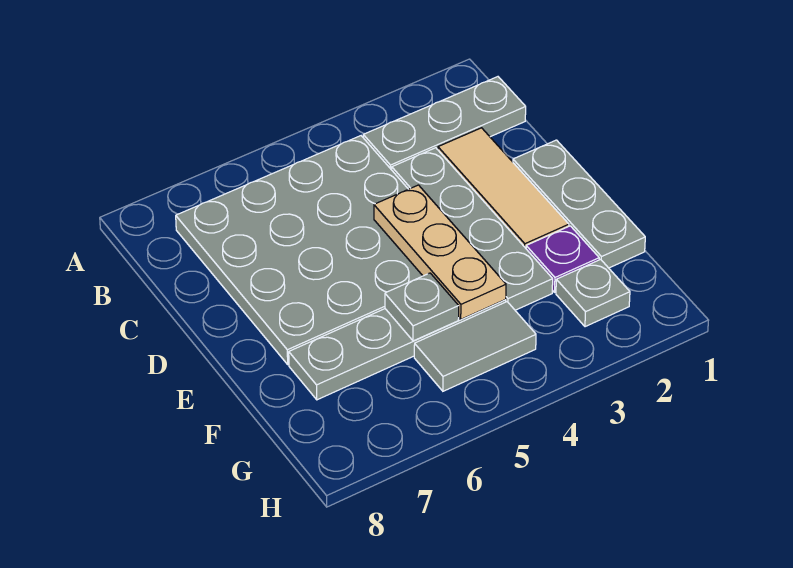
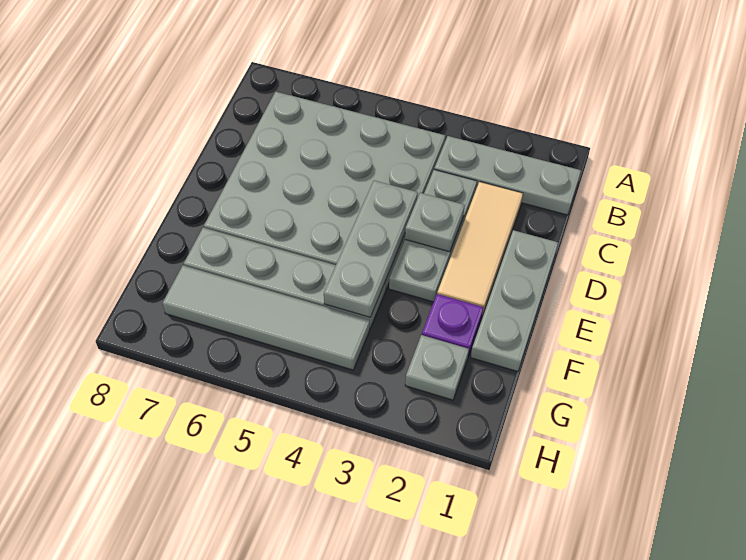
grey plate C3:F3 level 1 -> grey plate C3:E3 level 1
tan plate D4:F4 level 2 -> grey plate D4:F4 level 2
grey plate F5 level 2 -> grey plate D3 level 2
grey tile G4:G5 level 1 -> grey tile G4:G7 level 1

